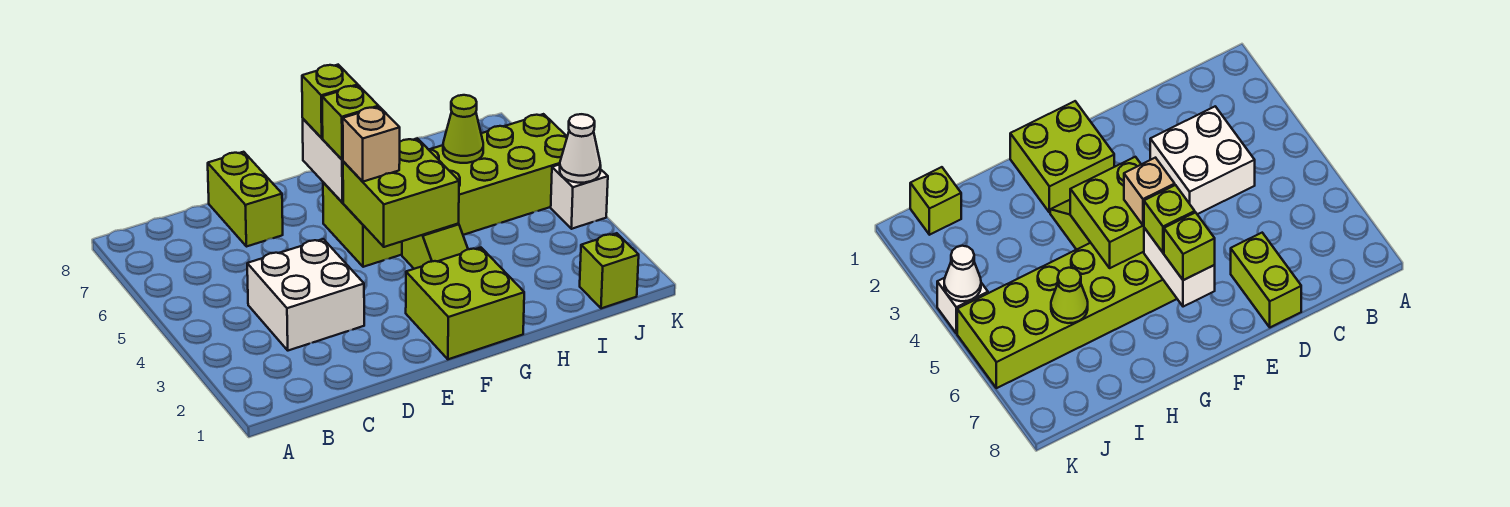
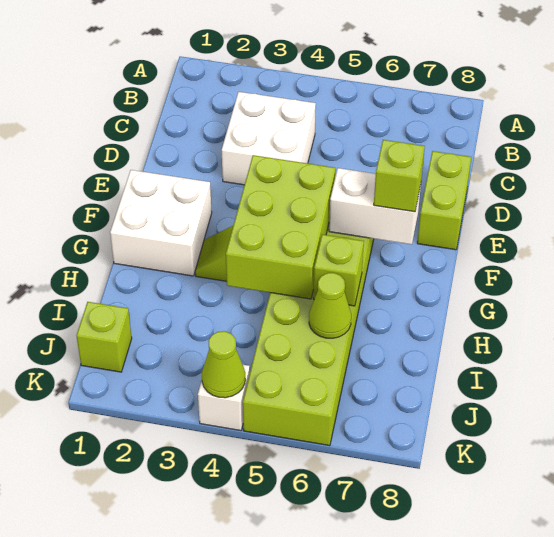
lime brick D7:D8 level 1 -> lime brick D8:E8 level 1
lime brick F1:G2 level 1 -> white brick F1:G2 level 1
lime brick F4:G5 level 2 -> lime brick F4:H5 level 2
tan brick F5 level 3 -> none
lime brick F6 level 3 -> lime brick H6 level 2
white cone K4 level 2 -> lime cone K4 level 2

